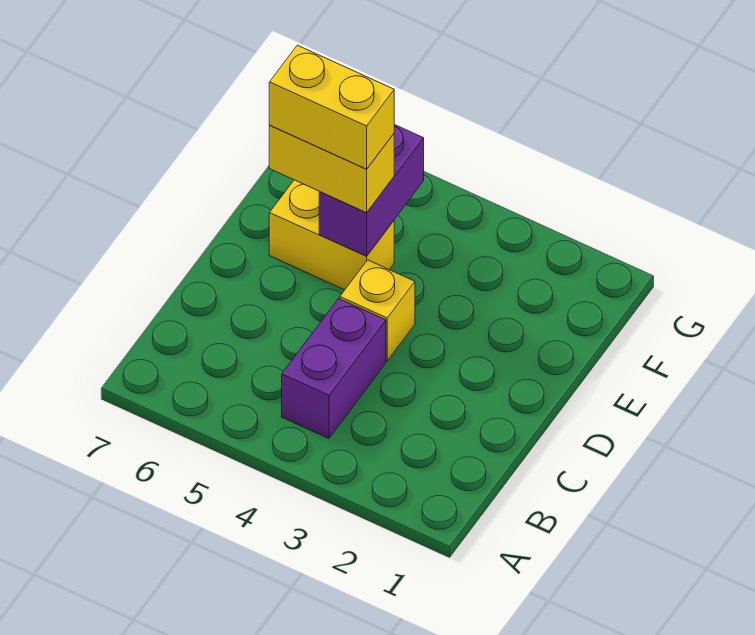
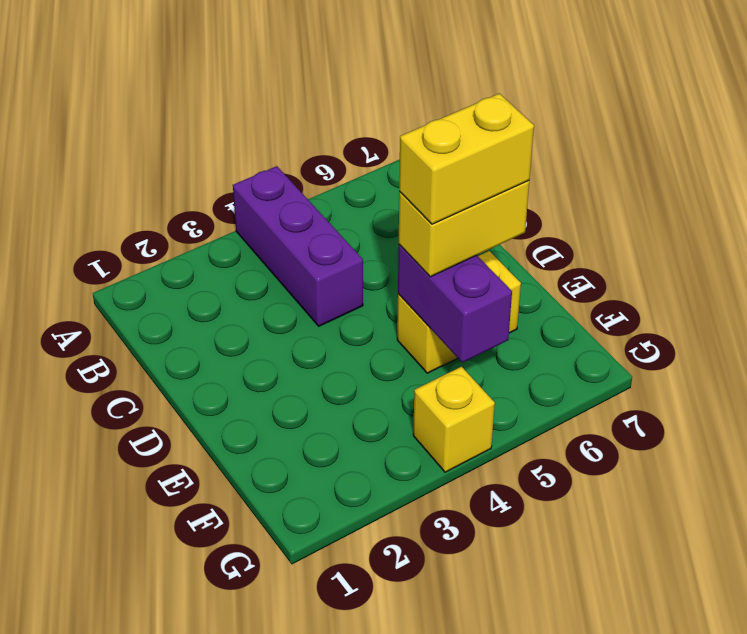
purple brick B4:C4 level 1 -> purple brick A4:C4 level 1
yellow brick D4 level 1 -> yellow brick G4 level 1

